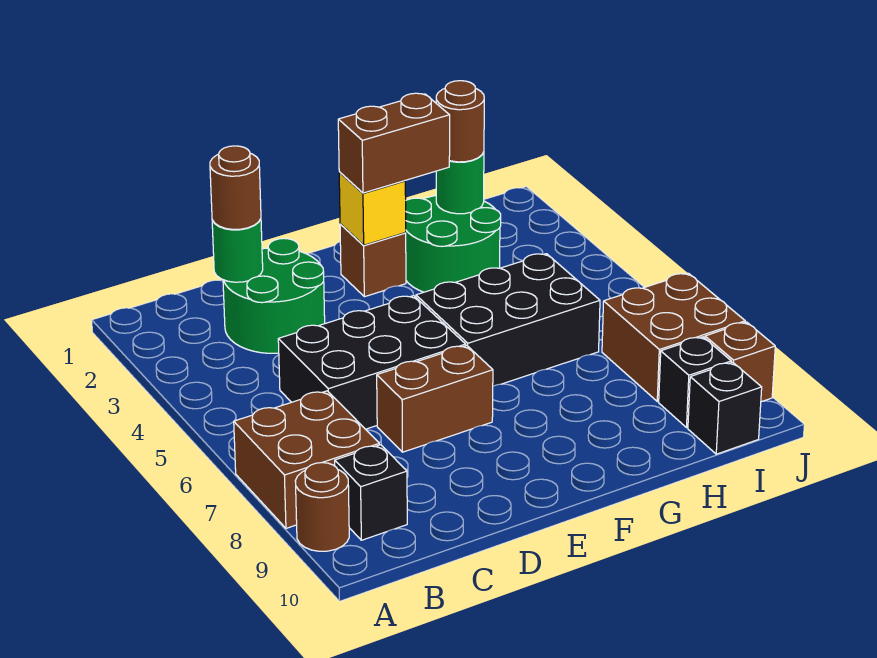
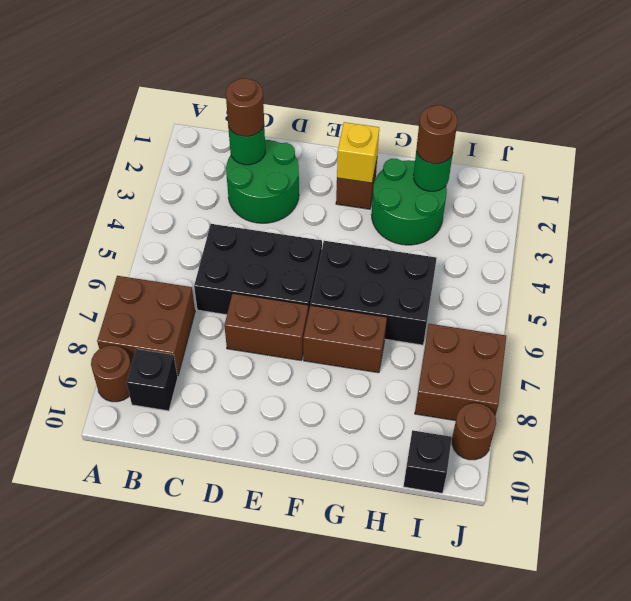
brown brick F2:G2 level 3 -> brown brick F7:G7 level 1
black brick I9 level 1 -> none
brown brick J9 level 1 -> brown round brick J9 level 1

